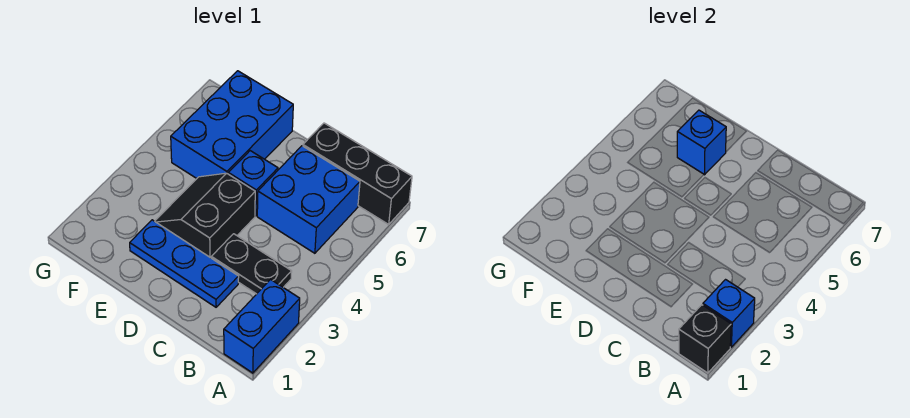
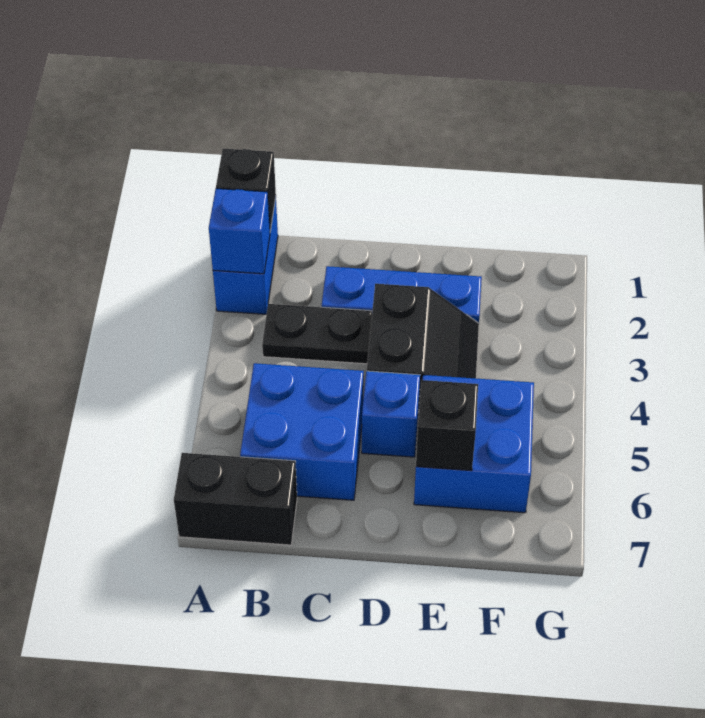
black brick A7:C7 level 1 -> black brick A7:B7 level 1
blue brick E5:F7 level 1 -> blue brick E5:F6 level 1
blue brick E6 level 2 -> black brick E6 level 2

